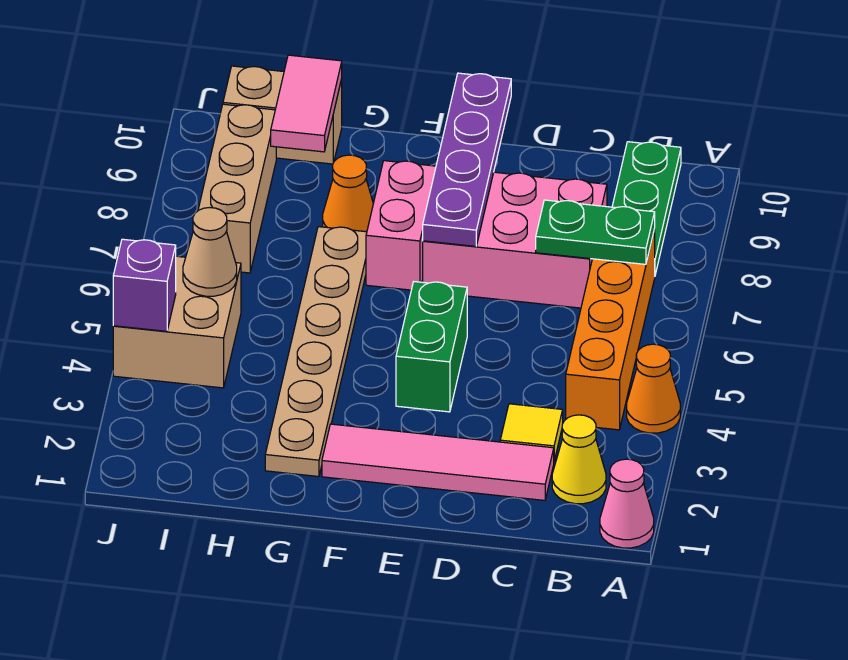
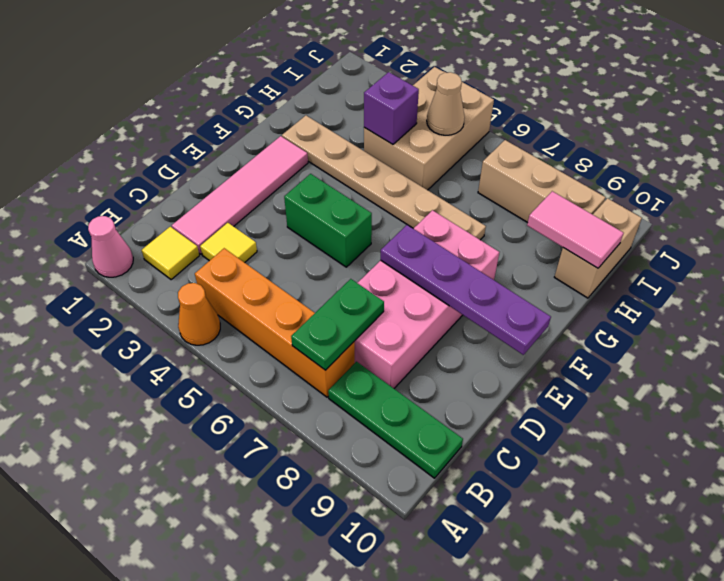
yellow cone B2 level 1 -> yellow tile B2 level 1
orange cone G8 level 1 -> none
tan brick I4:J5 level 1 -> tan brick H4:J5 level 1
purple brick J4 level 2 -> purple brick H4 level 2

